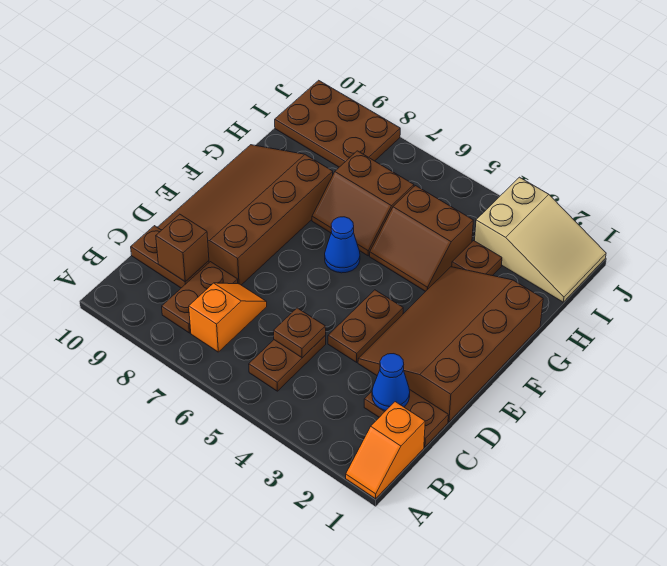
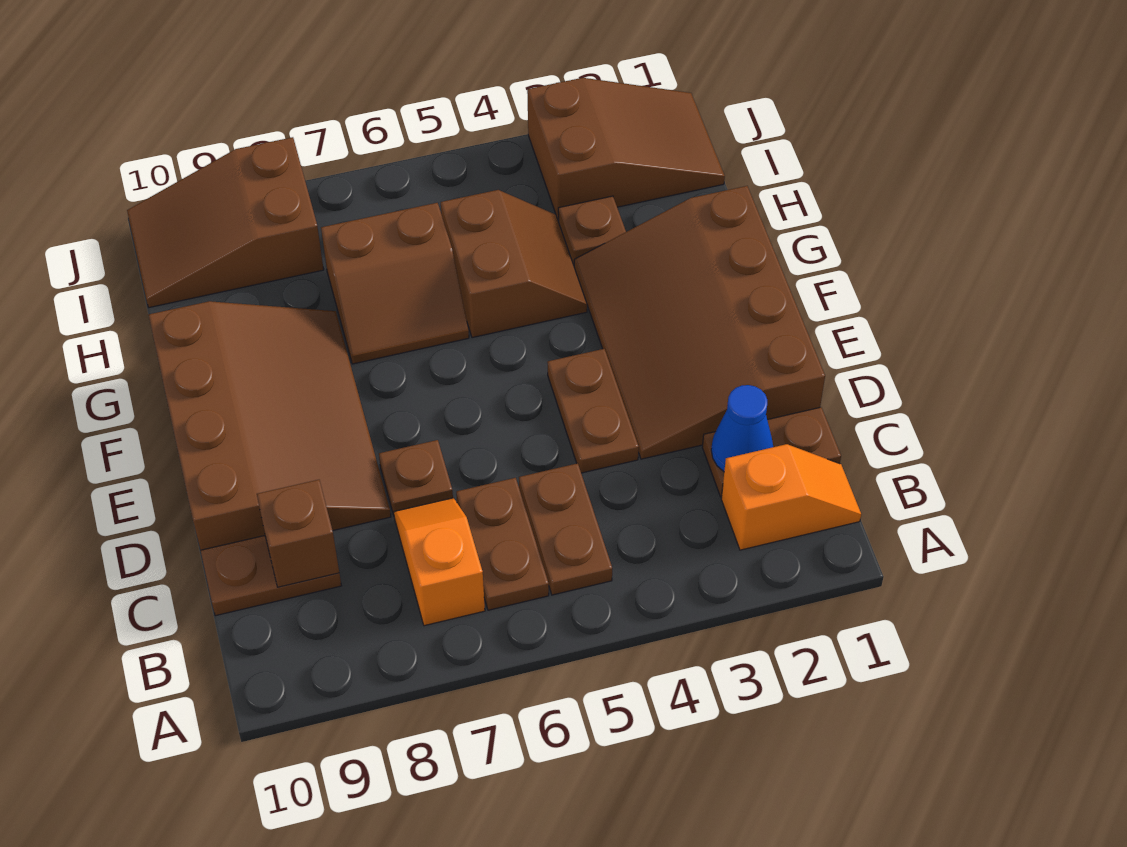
orange slope A1:B1 level 1 top B -> orange slope B1:B2 level 1 top 2
brown plate B8:C8 level 1 -> brown plate B6:C6 level 1
brown plate C5 level 2 -> brown plate D7 level 1
brown slope D8:G10 level 1 top 8 -> brown slope D8:G10 level 1 top 10
blue cone F6 level 1 -> none
brown slope G4:H5 level 1 top H -> brown slope G4:H5 level 1 top 5
tan slope I1:J3 level 1 top 3 -> brown slope I1:J3 level 1 top 3
brown plate I8:J10 level 1 -> brown slope I8:J10 level 1 top 8

